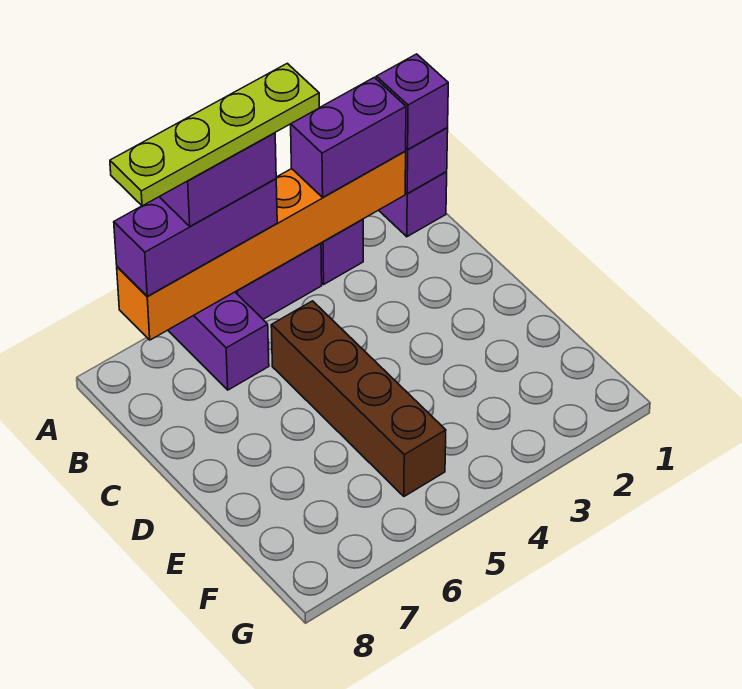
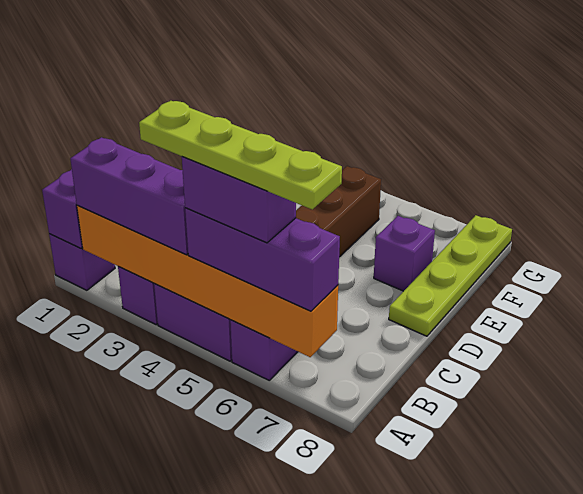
purple brick A1 level 3 -> purple brick E7 level 1
purple brick A2:A3 level 3 -> purple brick A2:A4 level 3
none -> lime plate D8:G8 level 1

